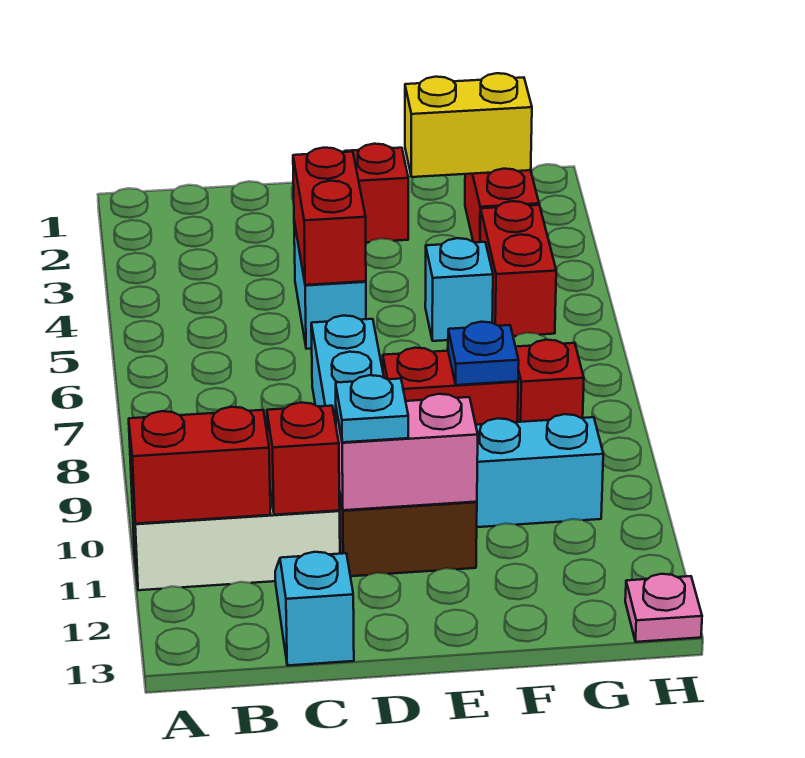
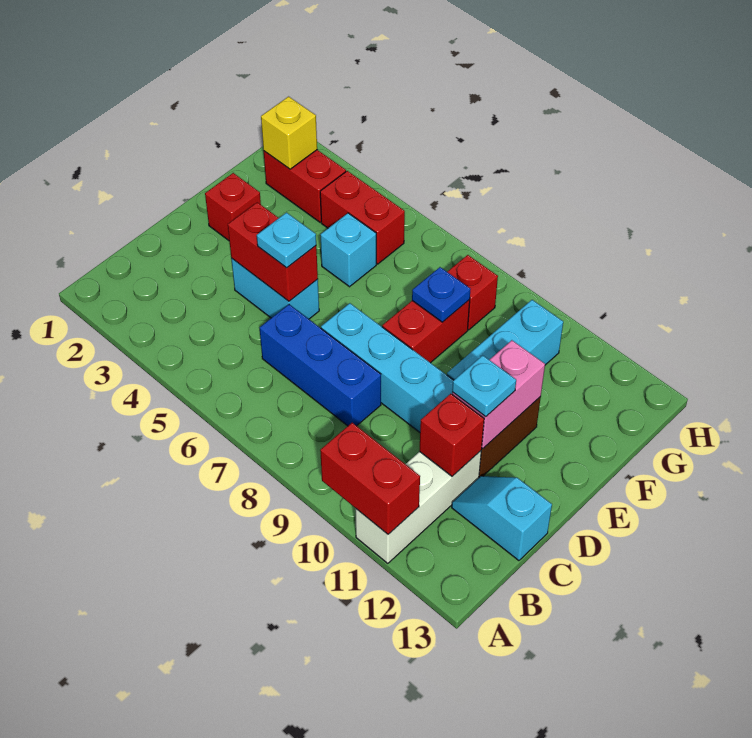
red brick A11:B11 level 2 -> red brick A10:A11 level 2
none -> blue brick C6:C8 level 1
none -> cyan plate D5 level 3
yellow brick F2:G2 level 2 -> yellow brick G2 level 2
pink plate H13 level 1 -> none

